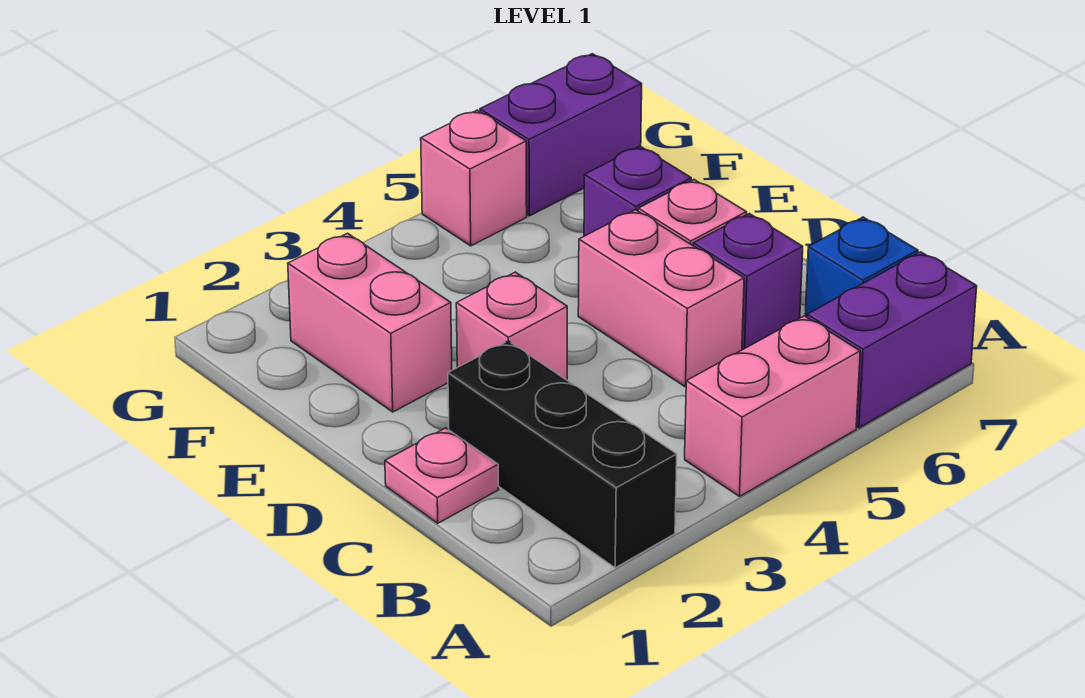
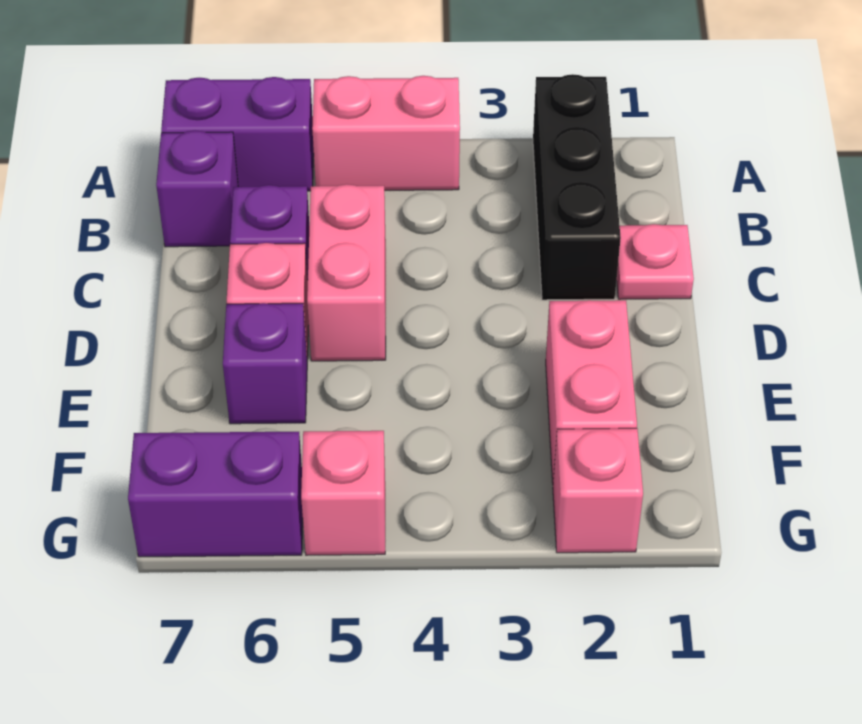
blue brick B7 level 1 -> purple brick B7 level 1
pink brick D3 level 1 -> pink brick G2 level 1

